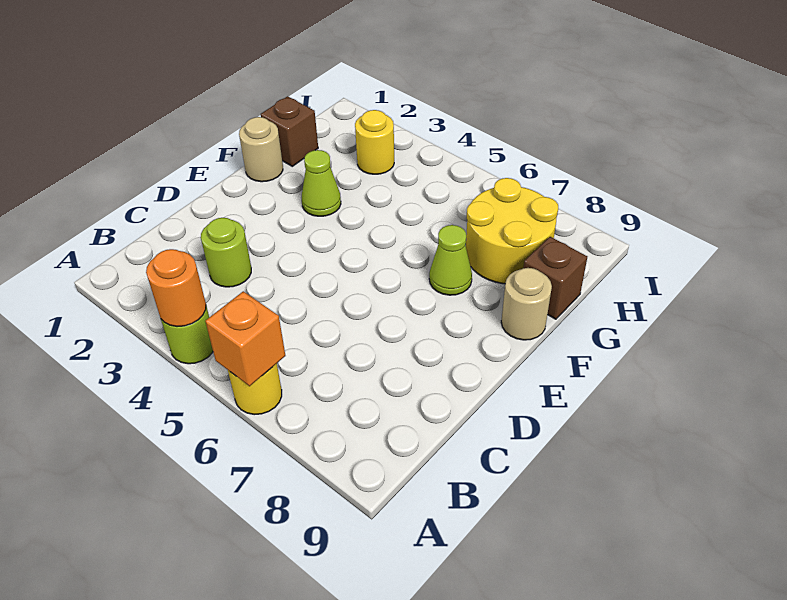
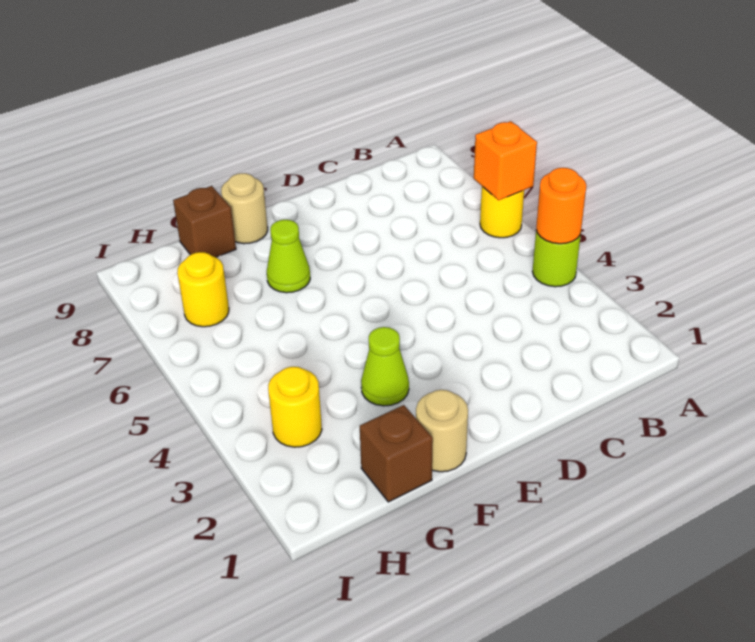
lime round brick C3 level 1 -> none
yellow round brick G7:H8 level 1 -> yellow round brick H7 level 1

